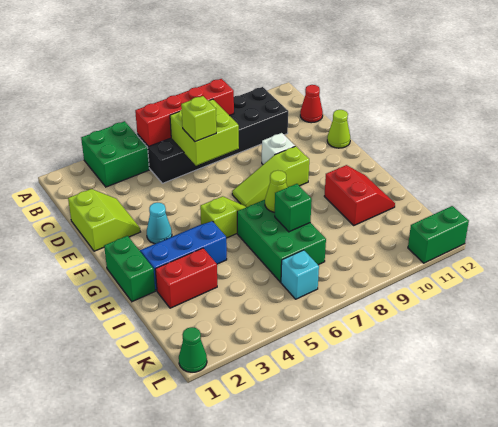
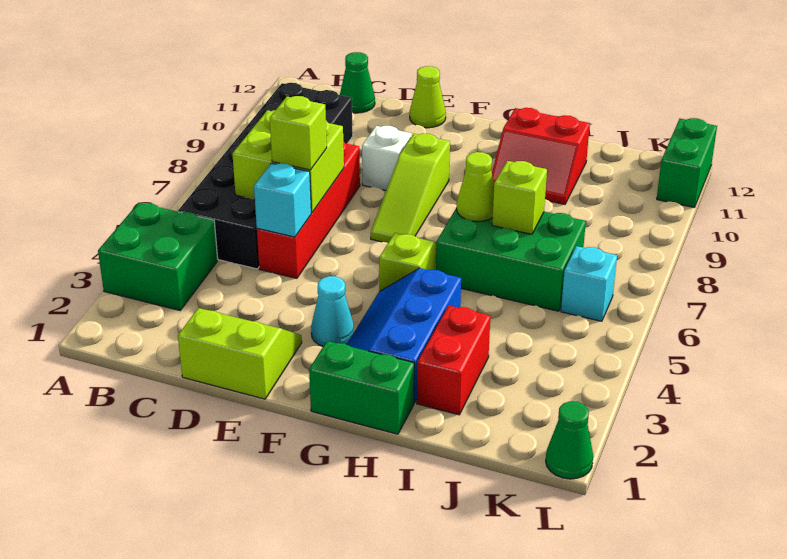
red brick B5:B8 level 2 -> red brick D5:D8 level 1
red cone C12 level 1 -> green cone C12 level 1
none -> cyan brick D5 level 2
red slope H10:I11 level 1 top 10 -> red slope H10:I11 level 1 top 11
green brick I7 level 2 -> lime brick I7 level 2

